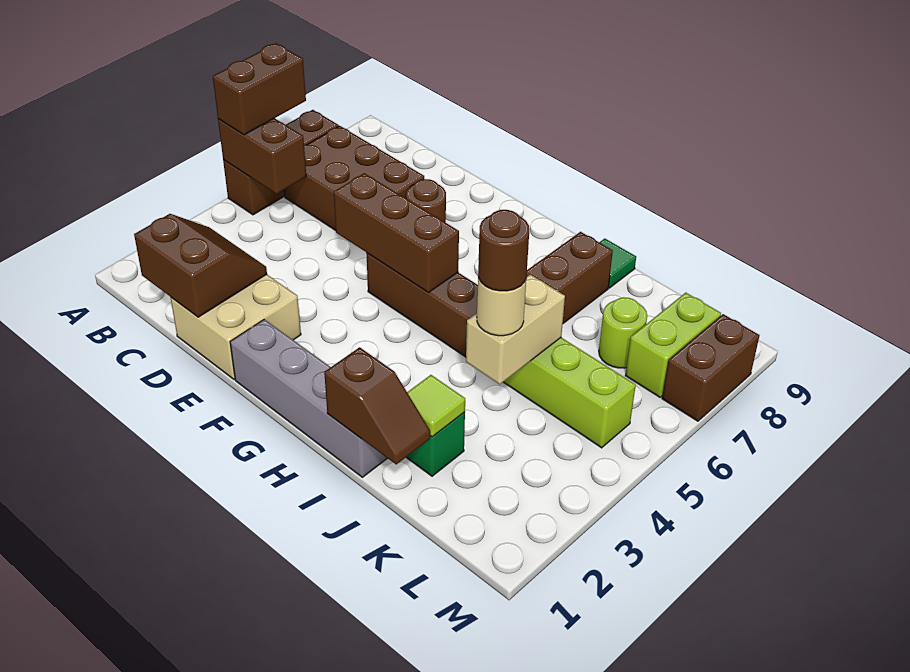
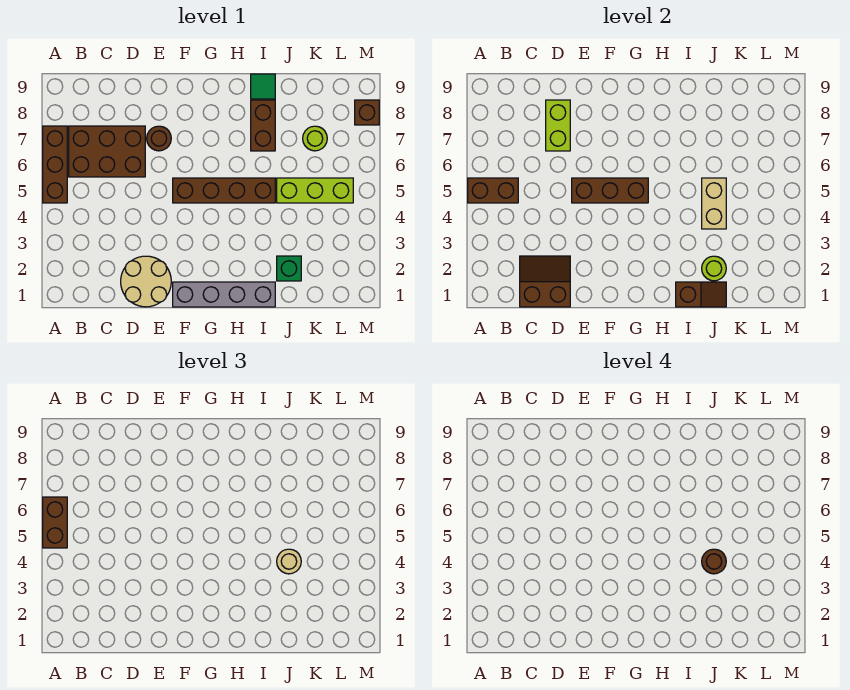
tan brick D1:E2 level 1 -> tan round brick D1:E2 level 1
lime tile J2 level 2 -> lime round brick J2 level 2
lime brick L7:L8 level 1 -> lime brick D7:D8 level 2
brown brick M7:M8 level 1 -> brown brick M8 level 1

